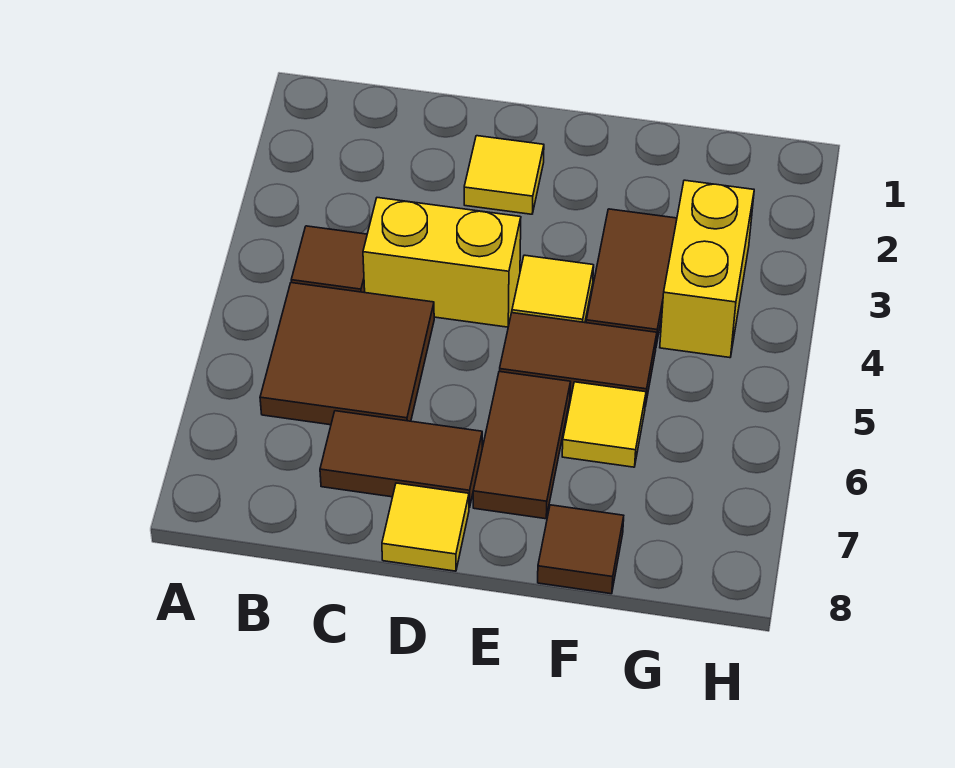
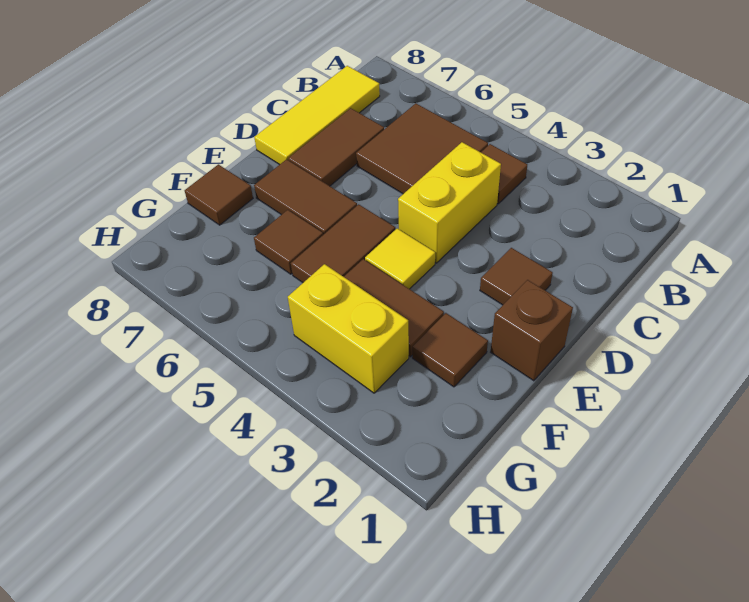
yellow tile D2 level 1 -> brown tile D2 level 1
yellow tile D8 level 1 -> yellow tile B8:D8 level 1
none -> brown brick E1 level 1
none -> brown tile F2 level 1
yellow tile F6 level 1 -> brown tile F6 level 1

